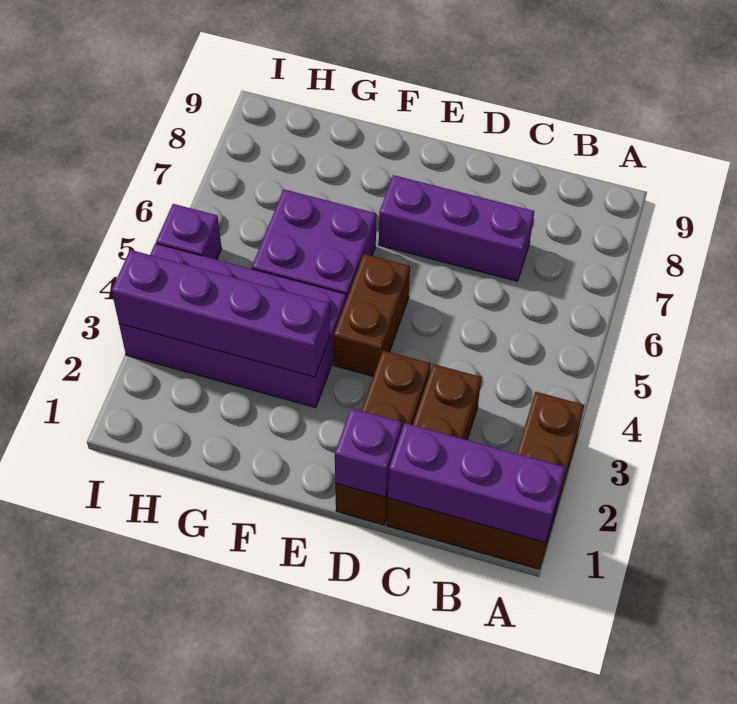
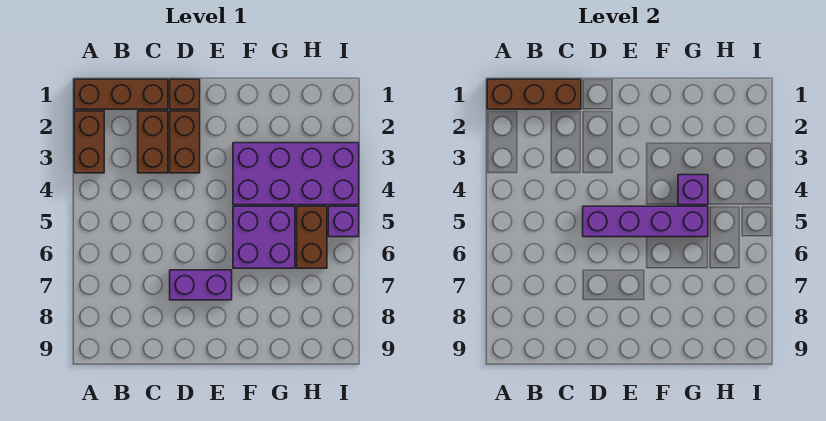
purple brick A1:C1 level 2 -> brown brick A1:C1 level 2
purple brick C7:E7 level 1 -> purple brick D7:E7 level 1
purple brick D1 level 2 -> purple brick G4 level 2
brown brick E4:E5 level 1 -> brown brick H5:H6 level 1
purple brick F3:I3 level 2 -> purple brick D5:G5 level 2

